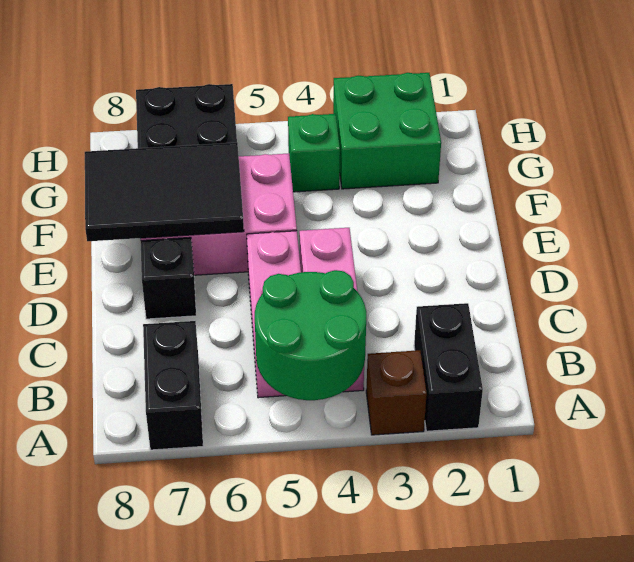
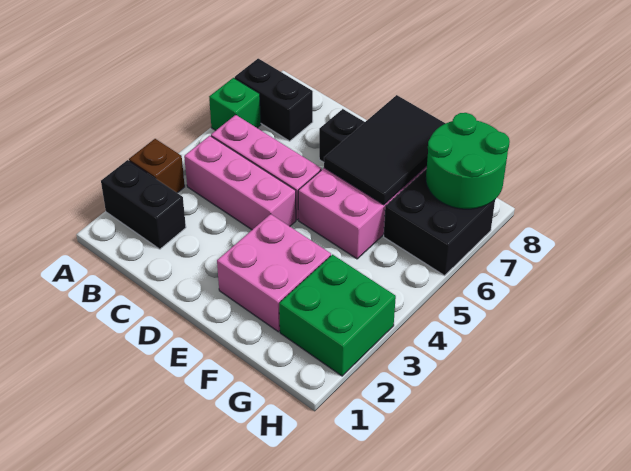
green round brick A4:B5 level 2 -> green round brick G7:H8 level 2
none -> pink brick E2:F3 level 1
green brick G4 level 1 -> green brick A6 level 1

